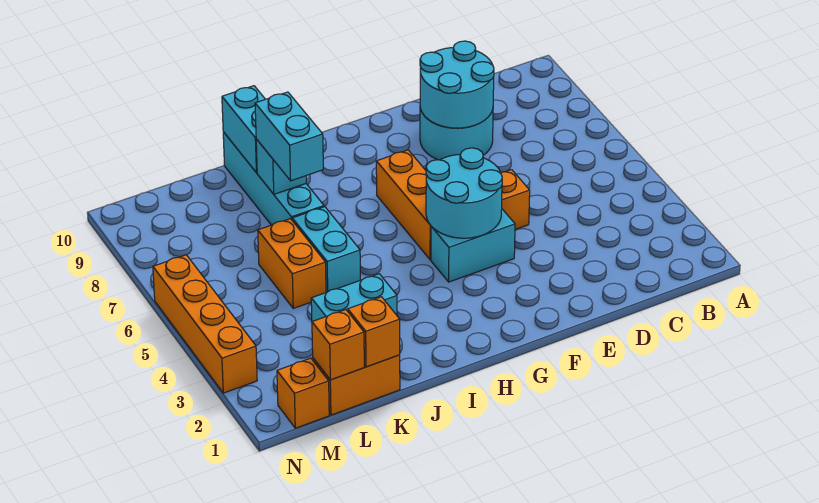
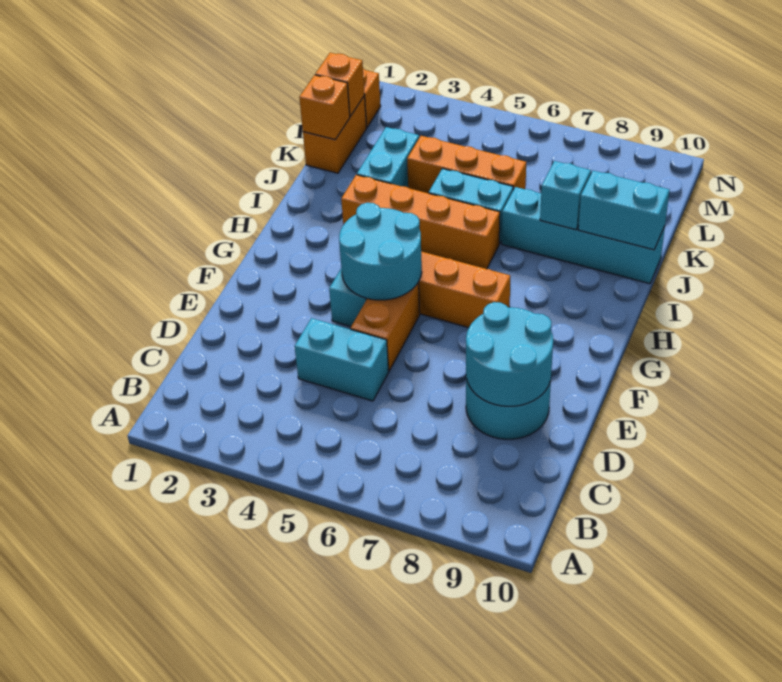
cyan brick J7:J8 level 3 -> cyan brick D4:D5 level 1
orange brick K5:K6 level 1 -> orange brick K4:K6 level 1
orange brick N3:N6 level 1 -> orange brick I3:I6 level 1

